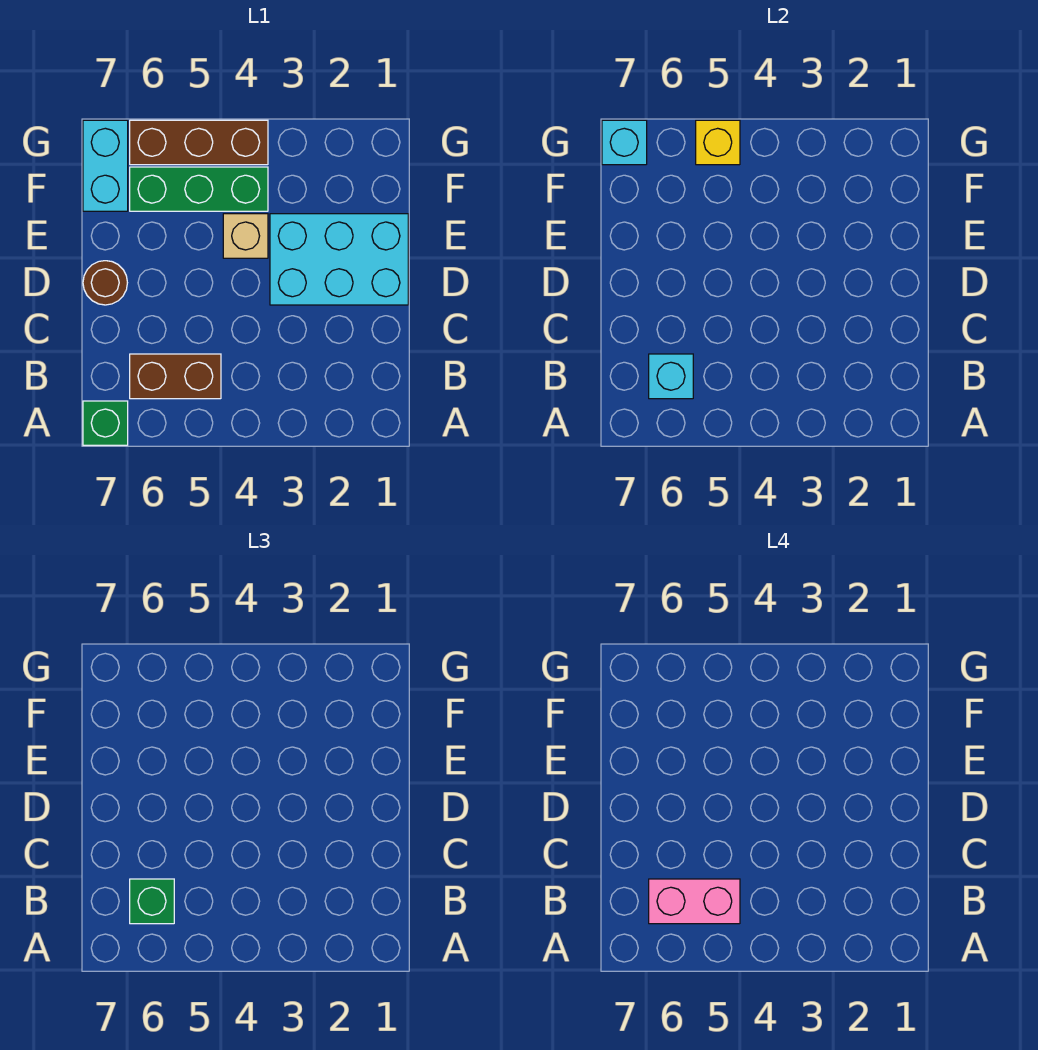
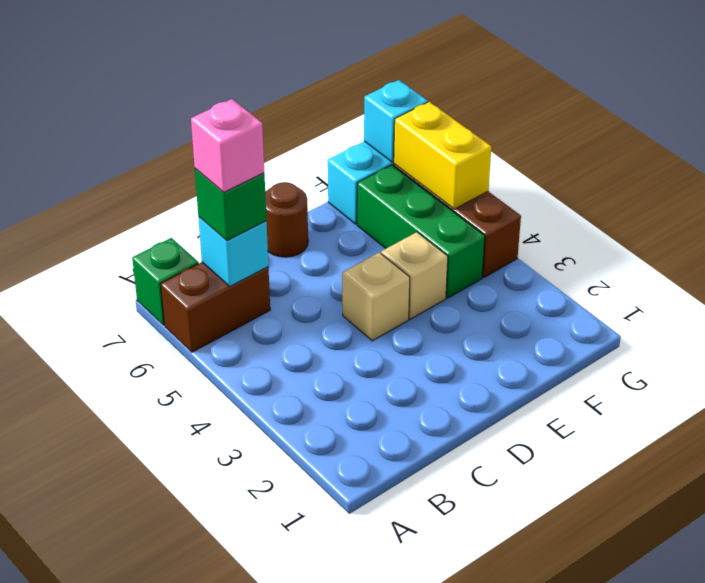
brown brick B5:B6 level 1 -> brown brick A6:B6 level 1
pink brick B5:B6 level 4 -> pink brick B6 level 4
cyan brick D1:E3 level 1 -> none
none -> tan brick D4 level 1
yellow brick G5 level 2 -> yellow brick G5:G6 level 2

